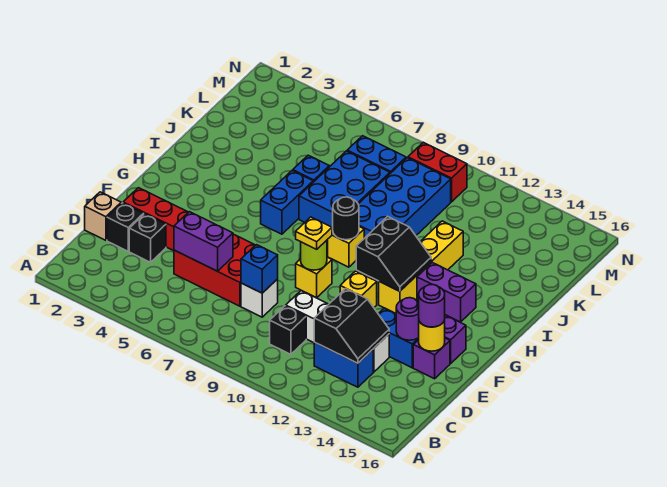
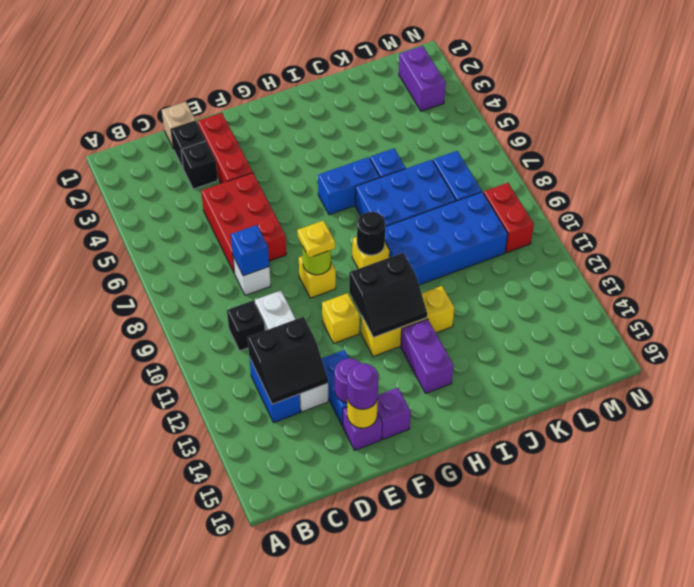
purple brick D5:D6 level 2 -> purple brick M2:M3 level 1
yellow brick G12:J12 level 1 -> yellow brick G12:I12 level 1

